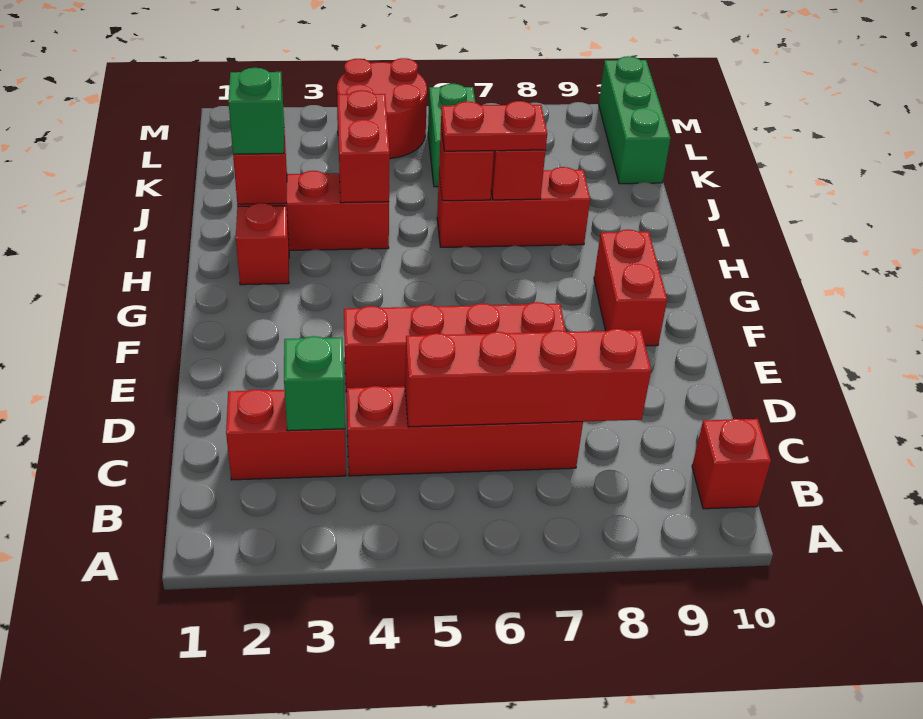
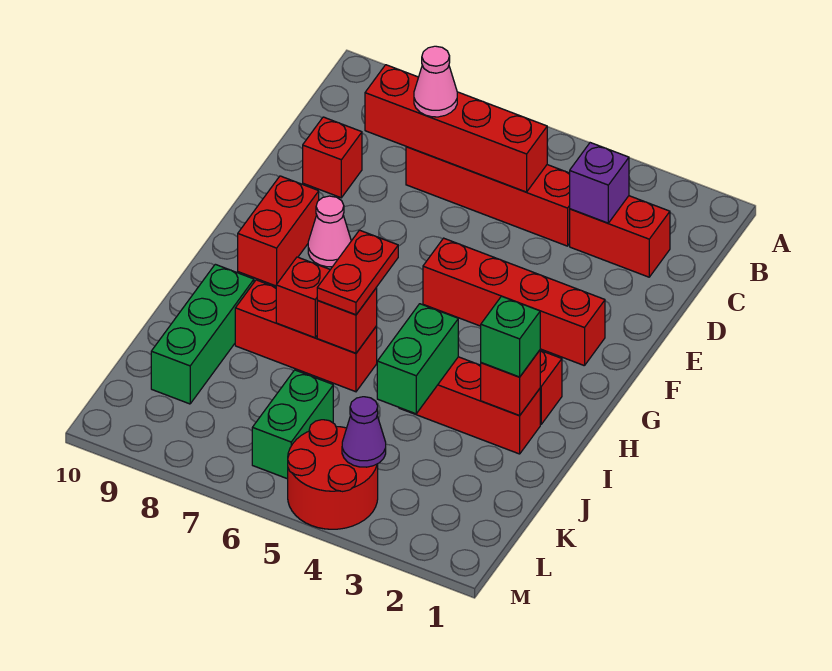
red brick B10 level 1 -> red brick D9 level 1
green brick C3 level 2 -> purple brick C3 level 2
none -> pink cone C7 level 3
red brick E4:E7 level 1 -> red brick F2:F5 level 1
none -> pink cone F8 level 1
red brick I4:J4 level 2 -> green brick I4:J4 level 2
red plate I6:I7 level 3 -> red plate H6:I6 level 3
green brick K10:M10 level 1 -> green brick I9:K9 level 1
none -> purple cone L4 level 2

